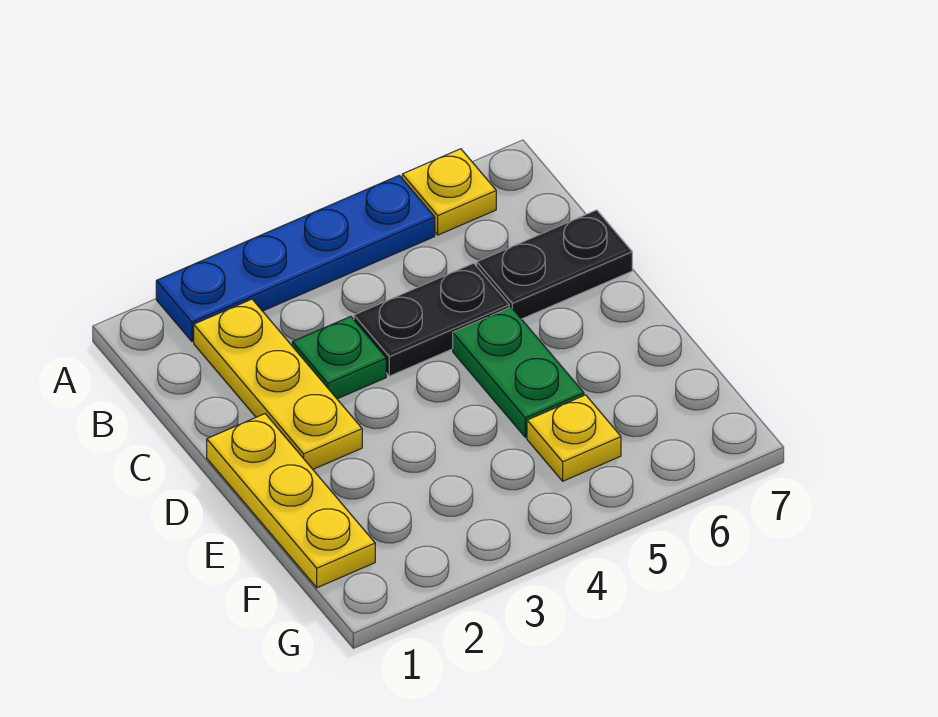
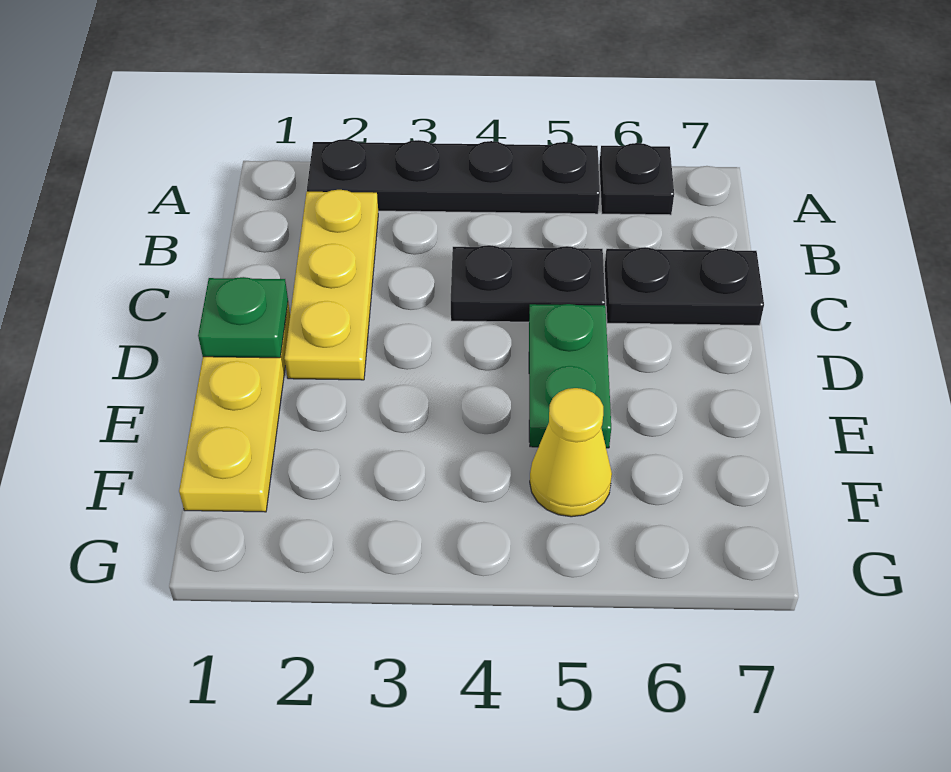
blue plate A2:A5 level 1 -> black plate A2:A5 level 1
yellow plate A6 level 1 -> black plate A6 level 1
green plate C3 level 1 -> green plate D1 level 2
yellow plate F5 level 1 -> yellow cone F5 level 1

